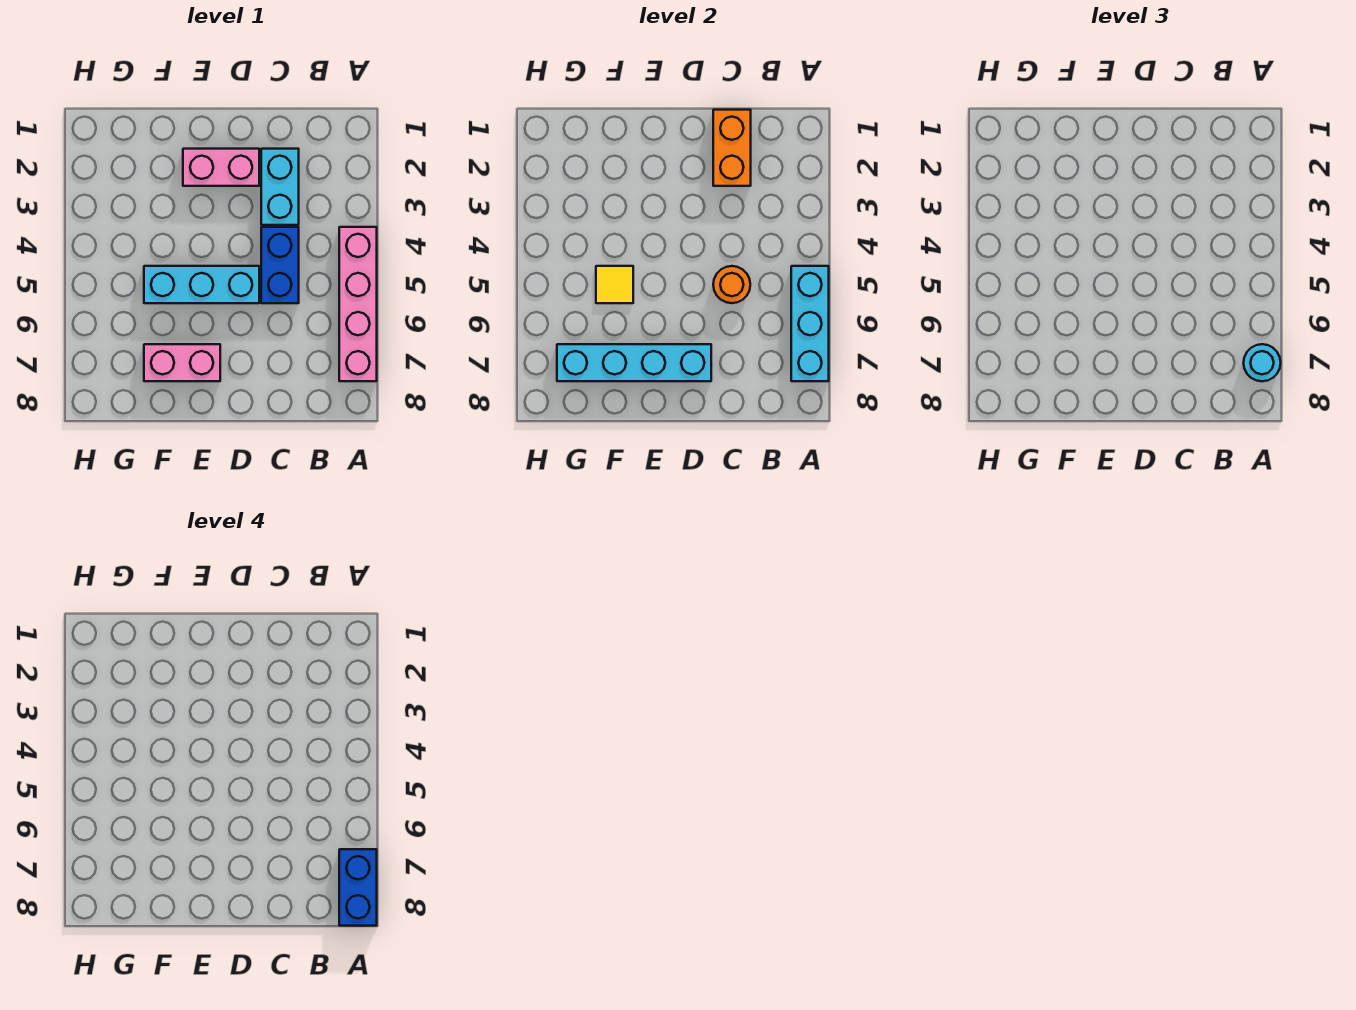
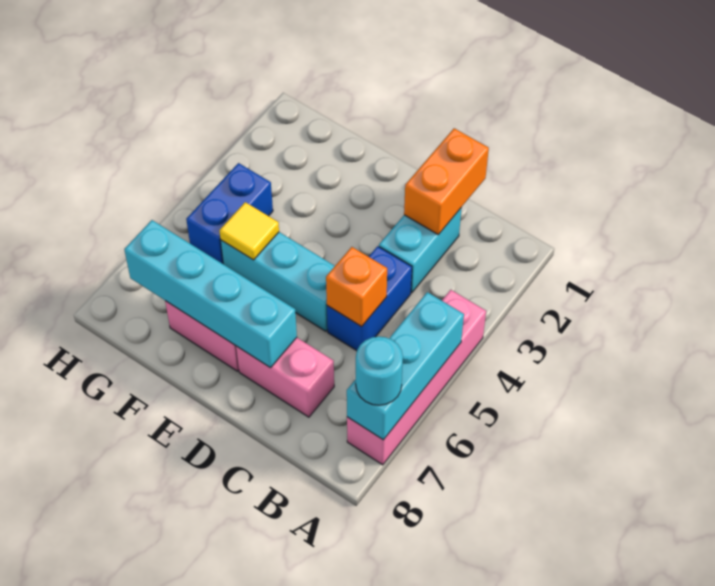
blue brick A7:A8 level 4 -> blue brick G4:G5 level 1
orange round brick C5 level 2 -> orange brick C5 level 2
pink brick D2:E2 level 1 -> pink brick C7:D7 level 1

